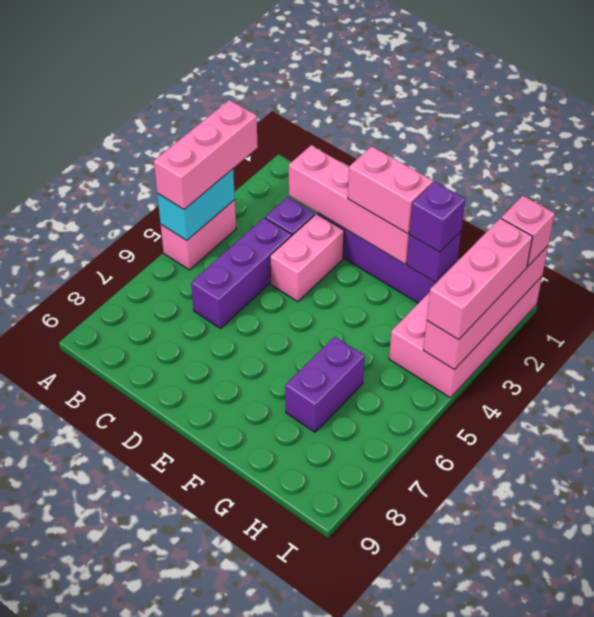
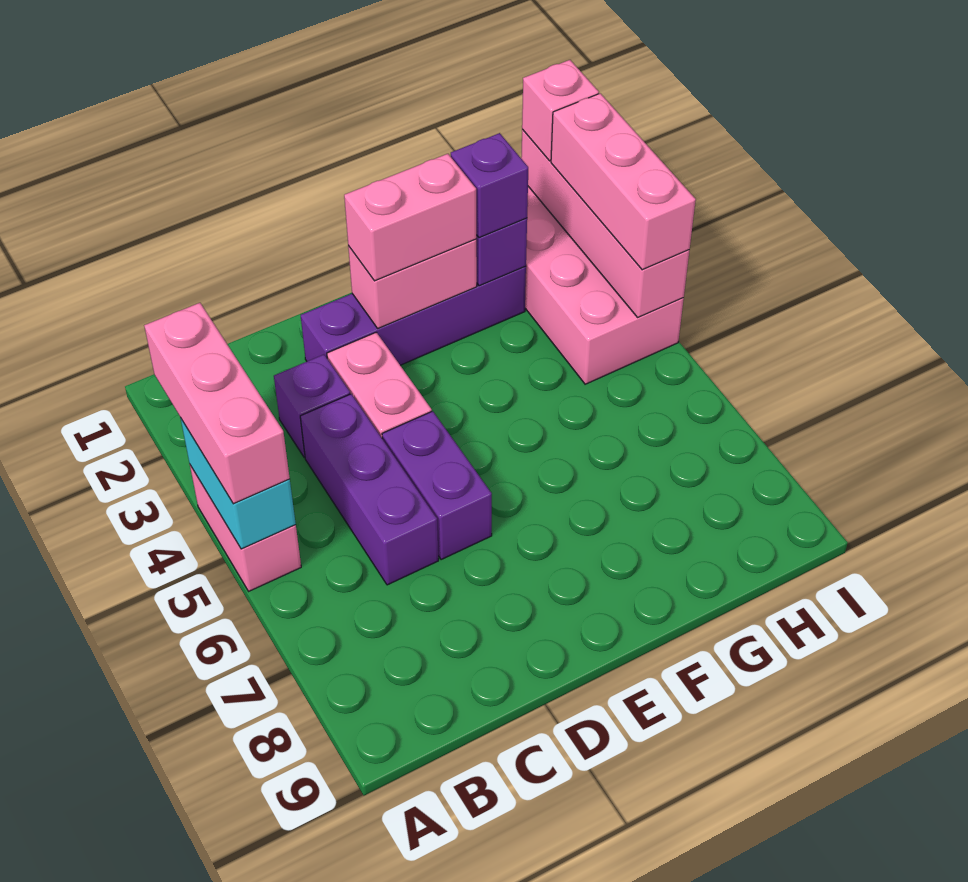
pink brick C2:F2 level 2 -> pink brick E2:F2 level 2
purple brick G6:G7 level 1 -> purple brick D5:D6 level 1

